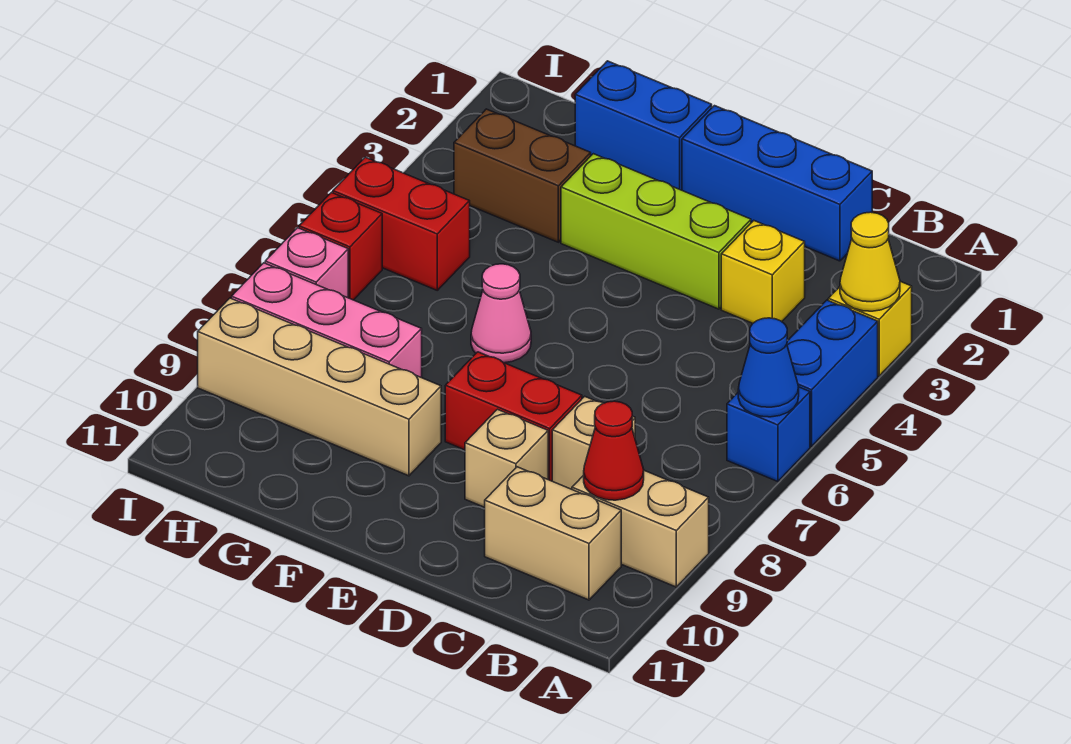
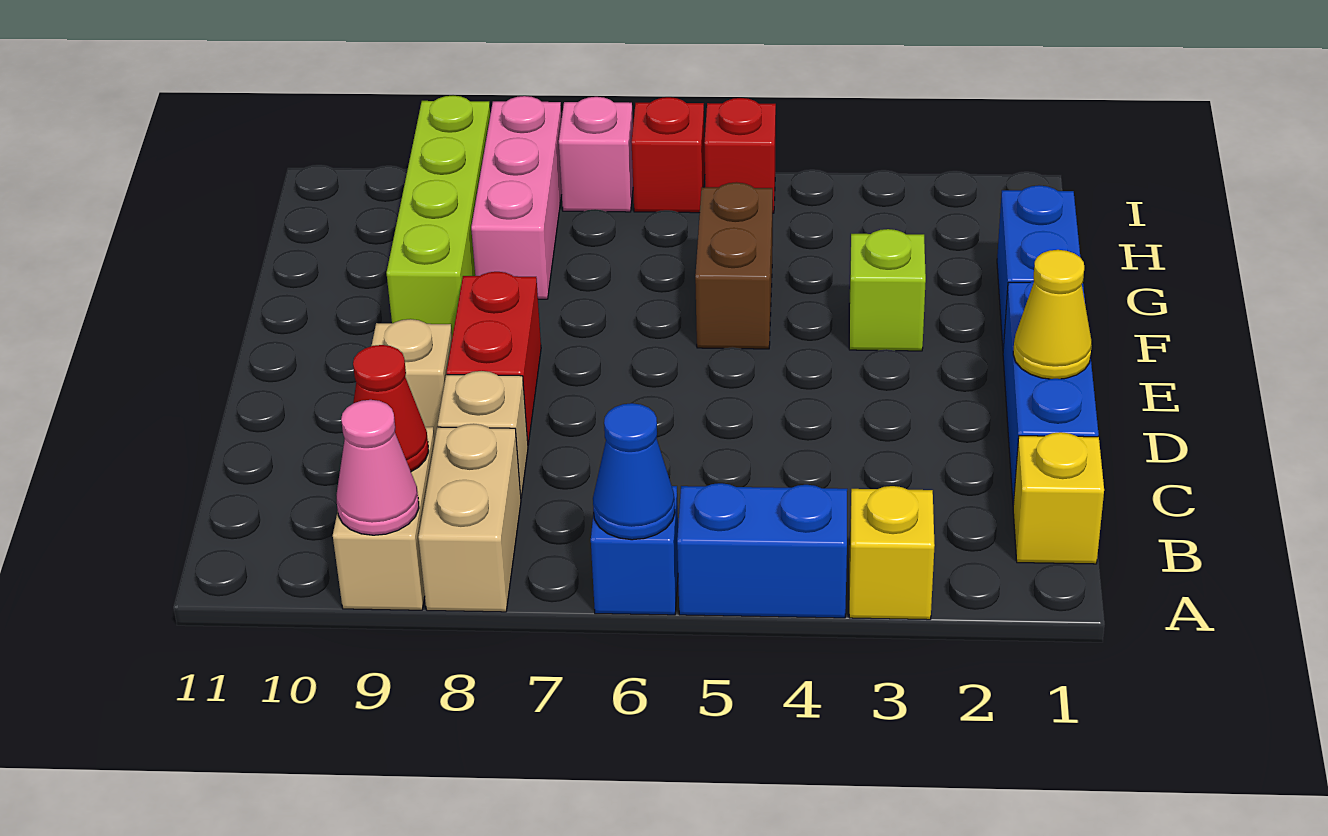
yellow cone A3 level 2 -> yellow cone D1 level 2
tan brick B10:C10 level 1 -> tan brick A8:B8 level 1
yellow brick C3 level 1 -> yellow brick B1 level 1
lime brick D3:F3 level 1 -> lime brick F3 level 1
pink cone F6 level 1 -> pink cone A9 level 2
tan brick F9:I9 level 1 -> lime brick F9:I9 level 1
brown brick G3:H3 level 1 -> brown brick F5:G5 level 1
red brick H5:I5 level 1 -> red brick I5 level 1

